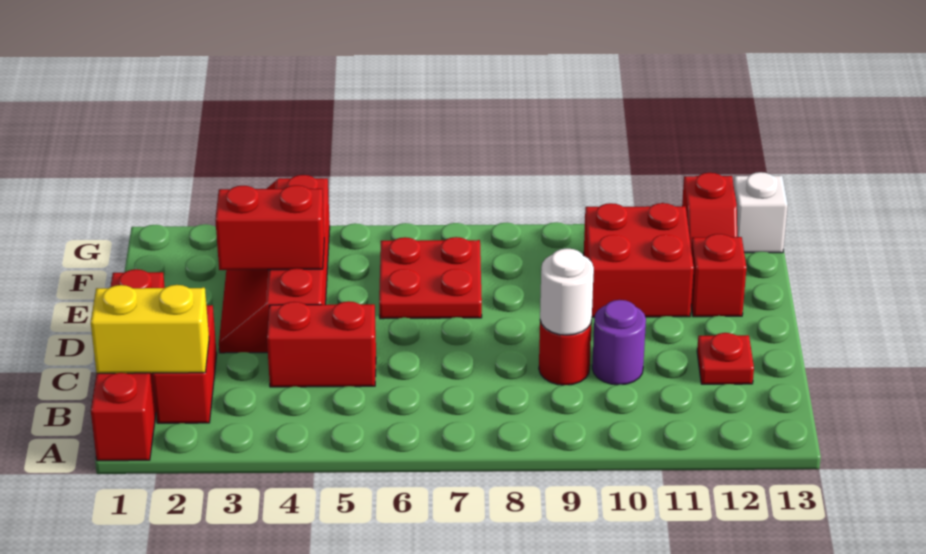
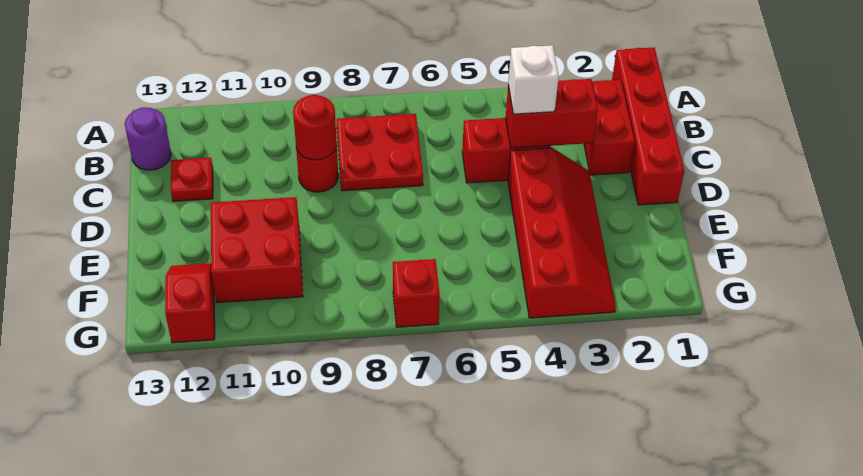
yellow brick B1:B2 level 2 -> none
white round brick C9 level 2 -> red round brick C9 level 2
purple round brick C10 level 1 -> purple round brick B13 level 1
red brick E3:E4 level 2 -> red brick C3:C4 level 2
red plate E6:F7 level 1 -> red plate B7:C8 level 1
red brick E12 level 1 -> red brick G7 level 1
white brick G13 level 1 -> white brick C4 level 3

